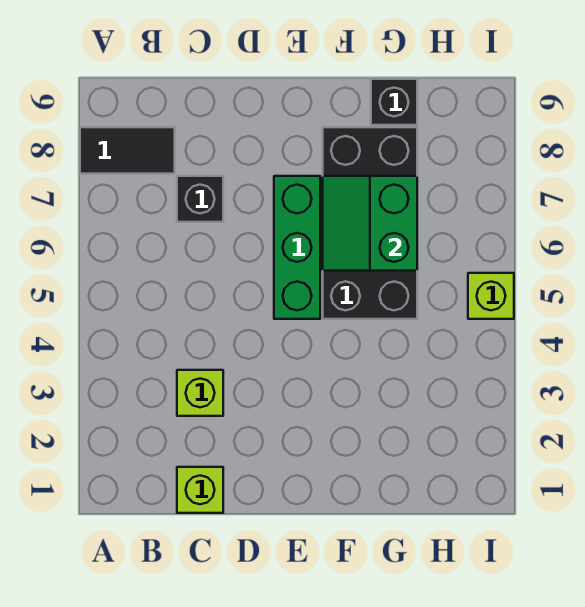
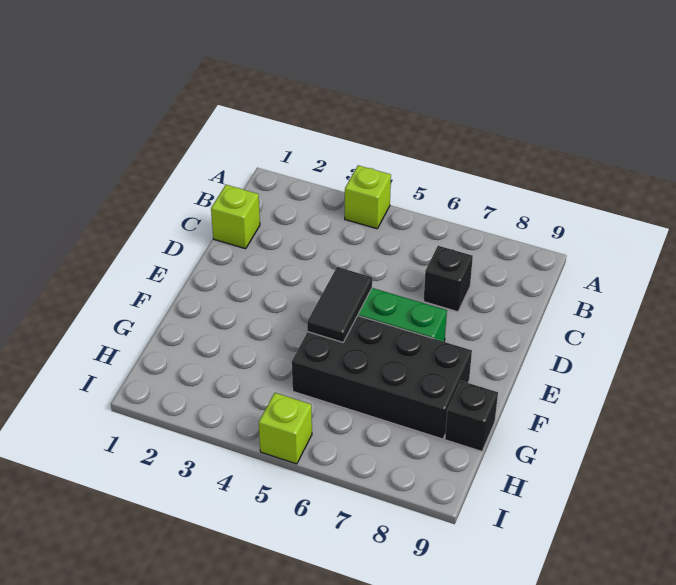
black tile A8:B8 level 1 -> black tile E5:F5 level 2
lime brick C3 level 1 -> lime brick A4 level 1
green slope F6:G7 level 2 top G -> none

